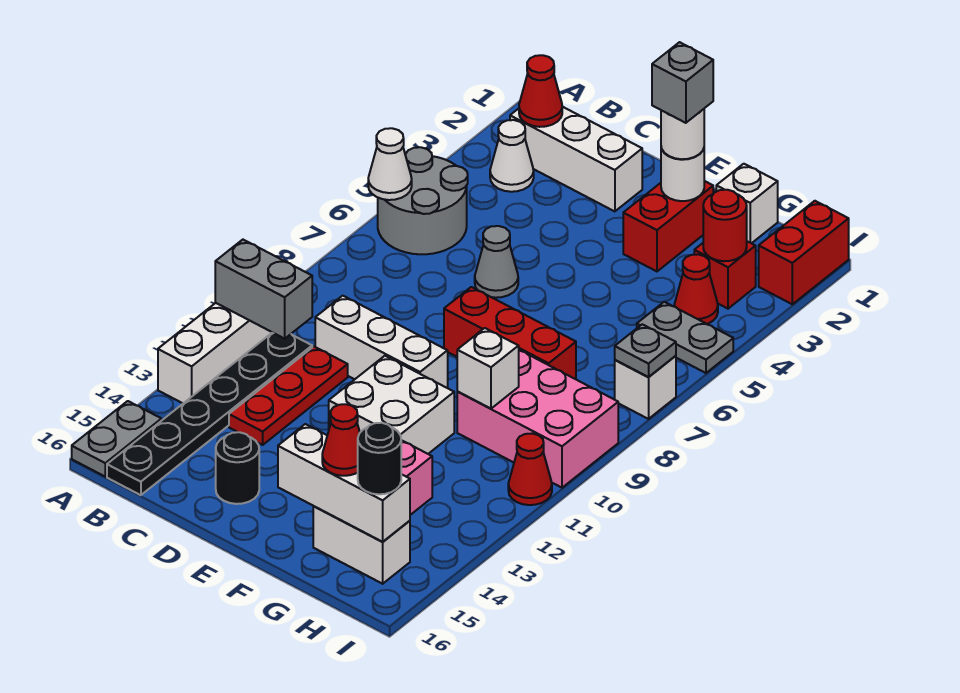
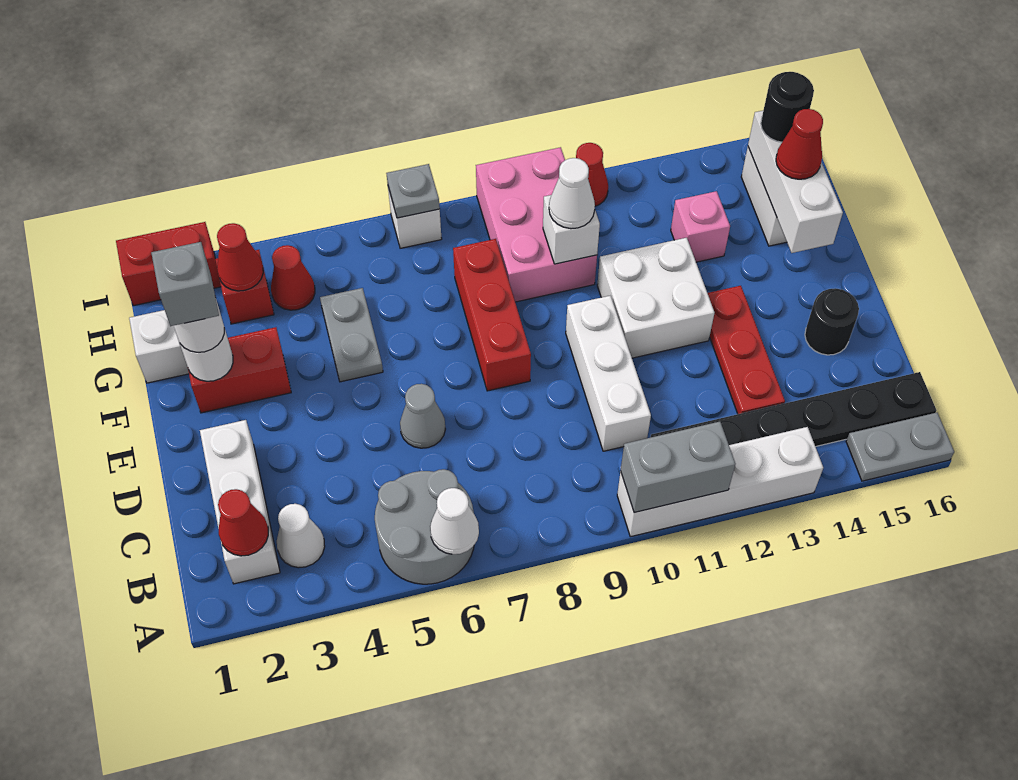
grey brick A11:B11 level 2 -> grey brick A10:A11 level 2
red plate C11:C13 level 1 -> red plate C13:E13 level 1
none -> white cone G10 level 3
red round brick H3 level 2 -> red cone H3 level 2
grey plate H5:I5 level 1 -> grey plate F5:G5 level 1

